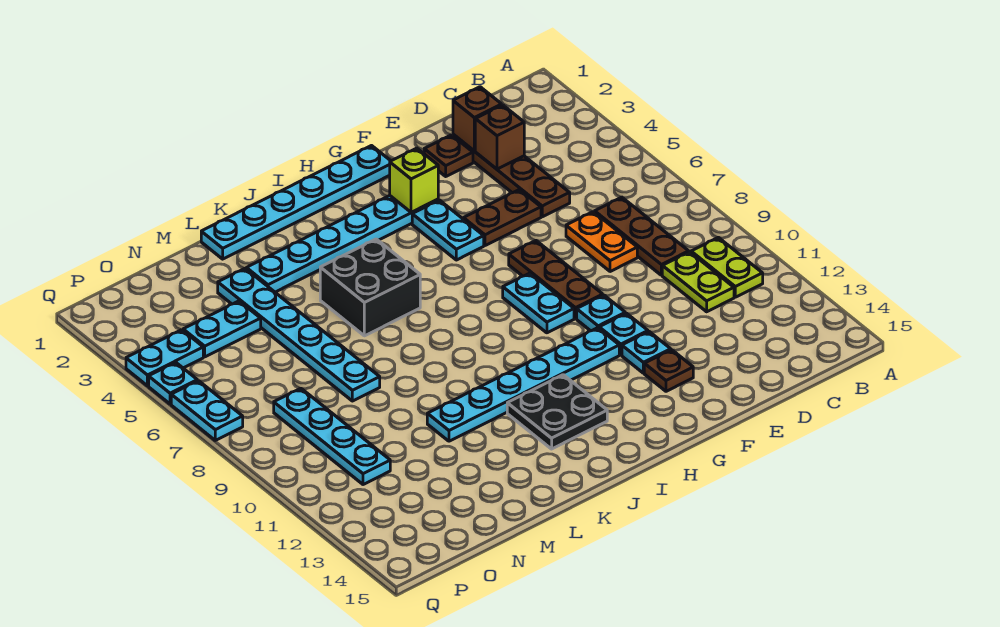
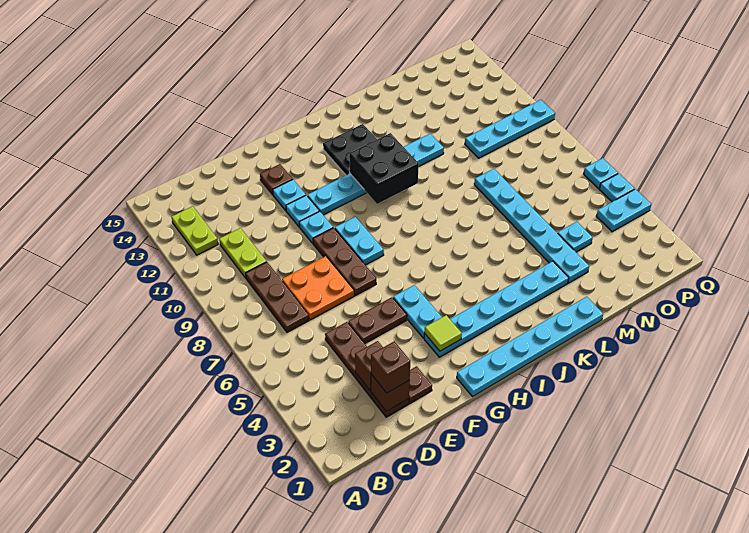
lime plate B10:B11 level 1 -> lime plate B12:B13 level 1
none -> brown brick D2 level 3
orange plate D7:D8 level 1 -> orange plate D7:E8 level 1
lime brick G3 level 2 -> lime tile G3 level 2
black brick J5:K6 level 1 -> black brick I10:J11 level 2
cyan plate N4:O4 level 1 -> cyan plate N4 level 1
cyan plate O8:O11 level 1 -> cyan plate N10:Q10 level 1
cyan plate Q6:Q7 level 1 -> cyan plate Q6 level 1

